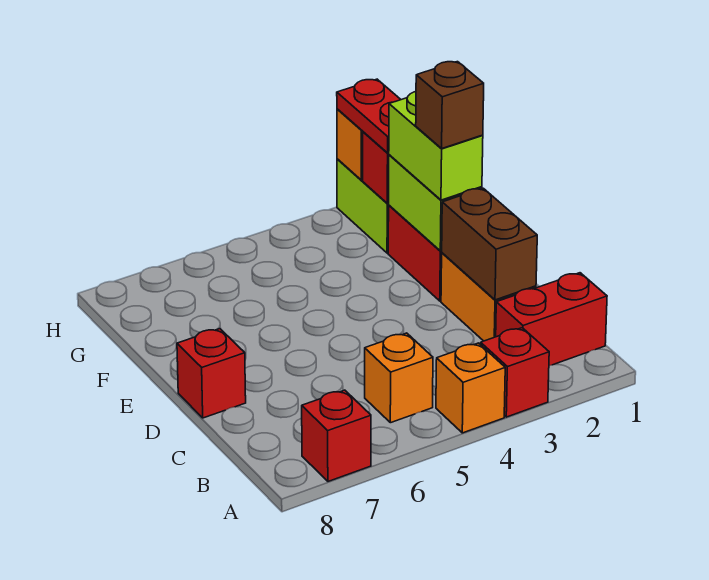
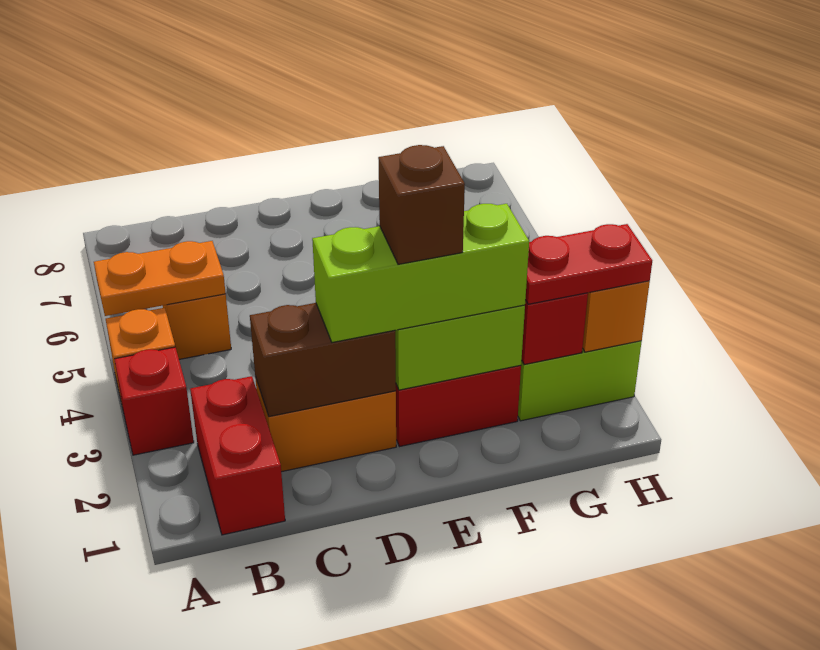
none -> orange plate A5:B5 level 2
red brick A7 level 1 -> none
red brick D8 level 1 -> none
lime brick E2:F2 level 3 -> lime brick D2:F2 level 3

